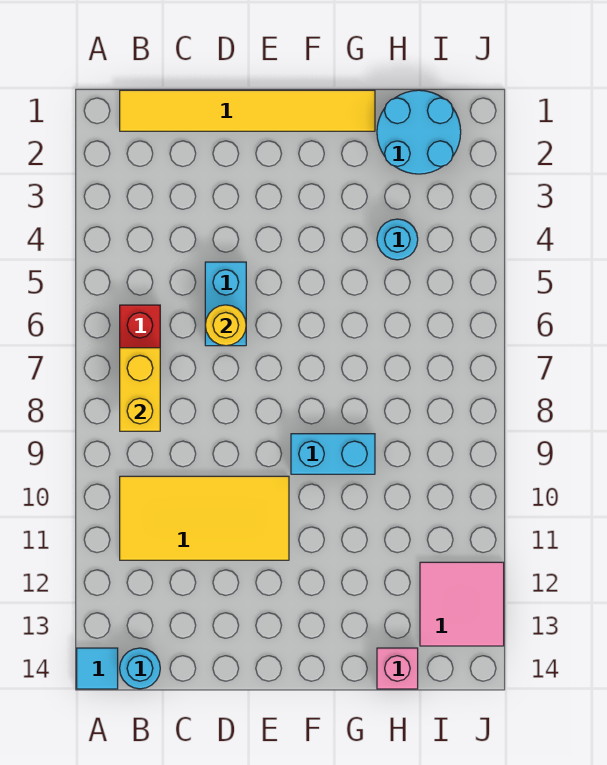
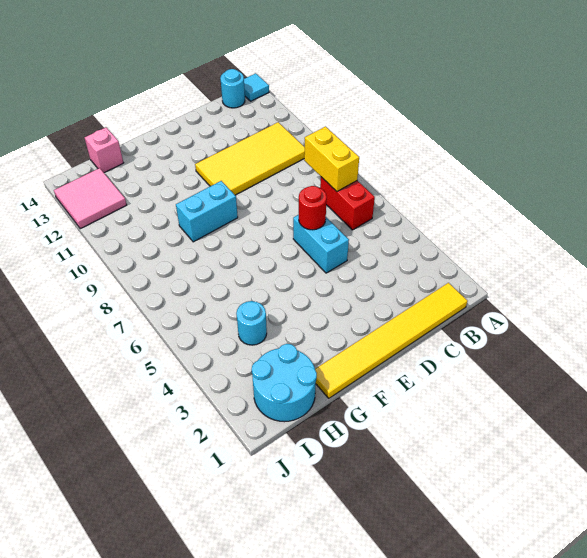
yellow round brick D6 level 2 -> red round brick D6 level 2

